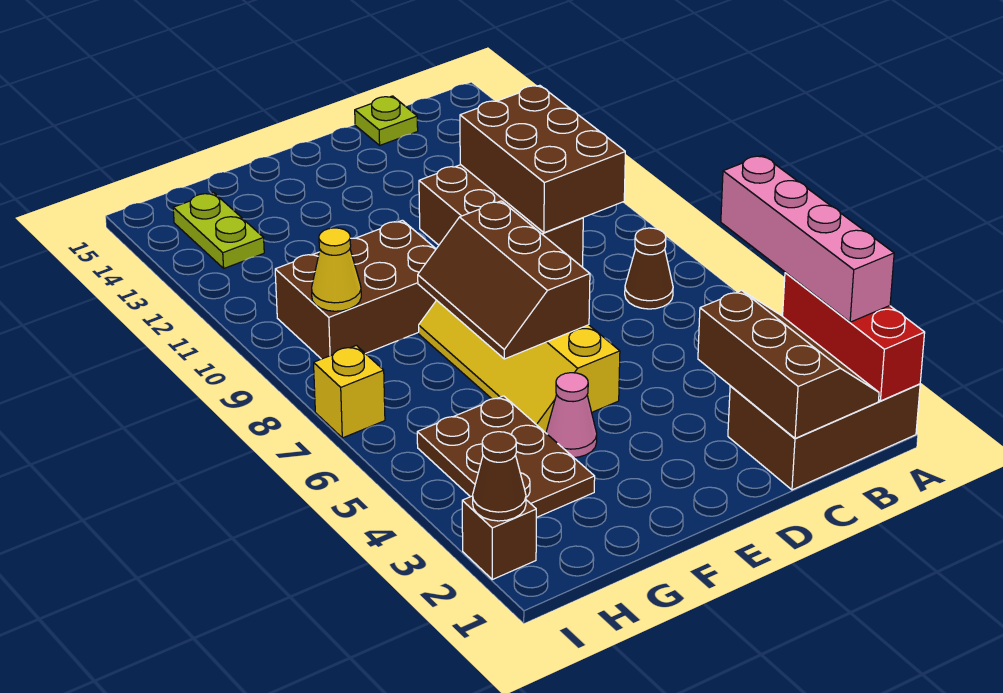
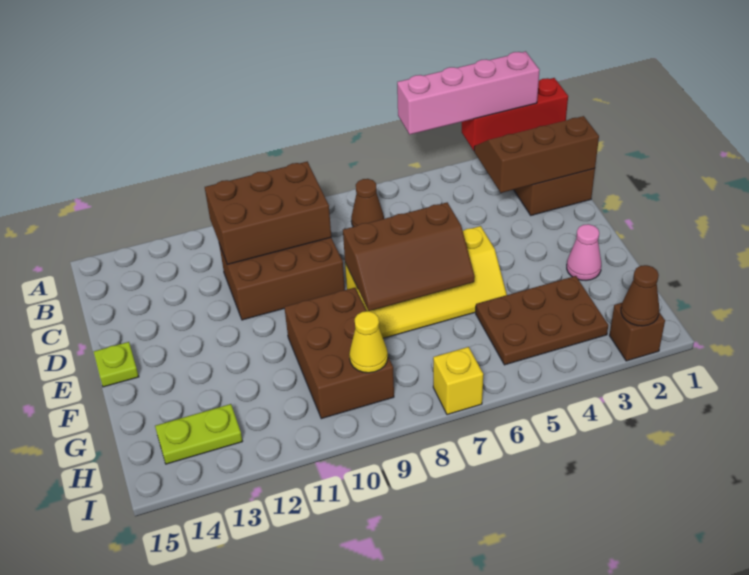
lime plate C15 level 1 -> lime plate E15 level 1
pink cone F4 level 1 -> pink cone F2 level 1

